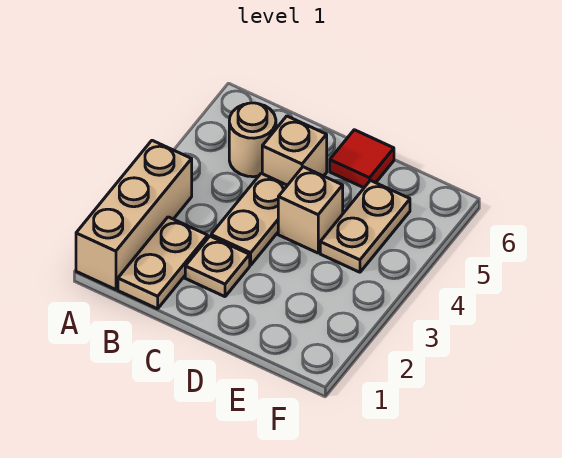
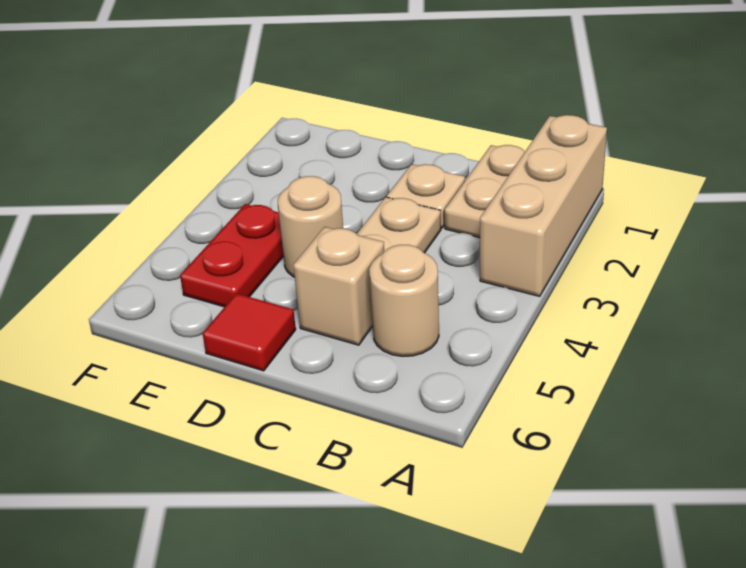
tan brick D4 level 1 -> tan round brick D4 level 1
tan plate E4:E5 level 1 -> red plate E4:E5 level 1

